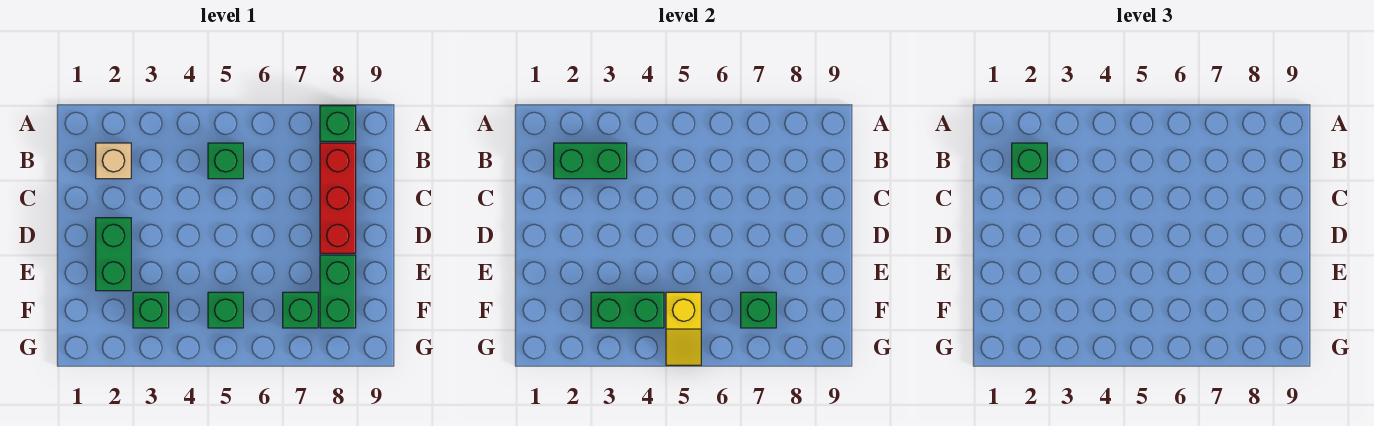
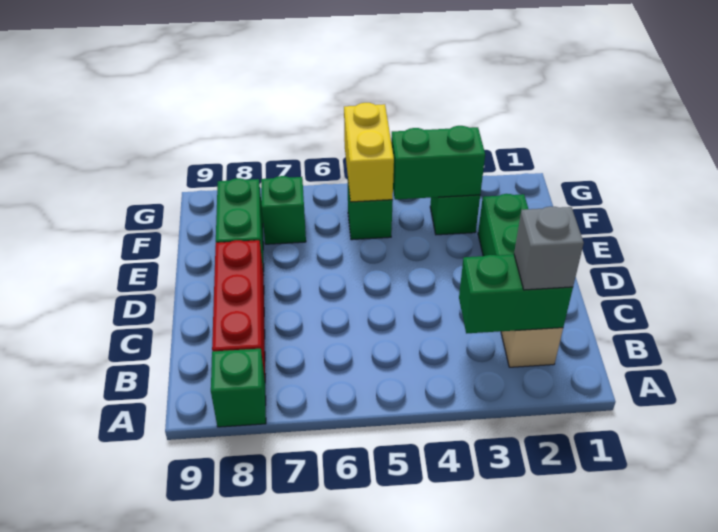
green brick B2 level 3 -> grey brick B2 level 3
green brick B5 level 1 -> none
yellow slope F5:G5 level 2 top F -> yellow brick F5:G5 level 2
green brick F7 level 2 -> none

